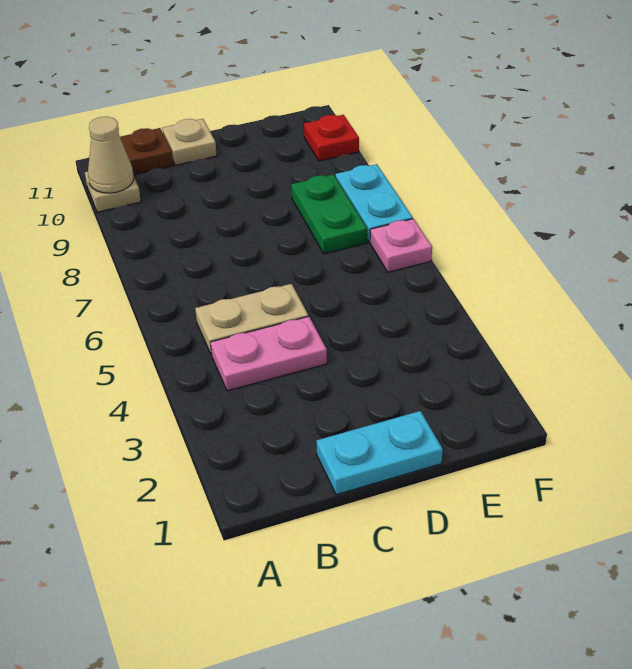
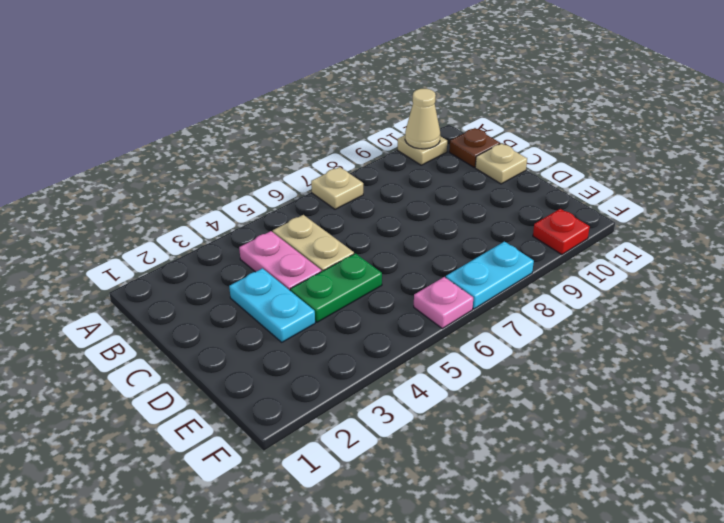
none -> tan plate A7 level 1
cyan plate C1:D1 level 1 -> cyan plate C3:D3 level 1
green plate E7:E8 level 1 -> green plate D4:D5 level 1

